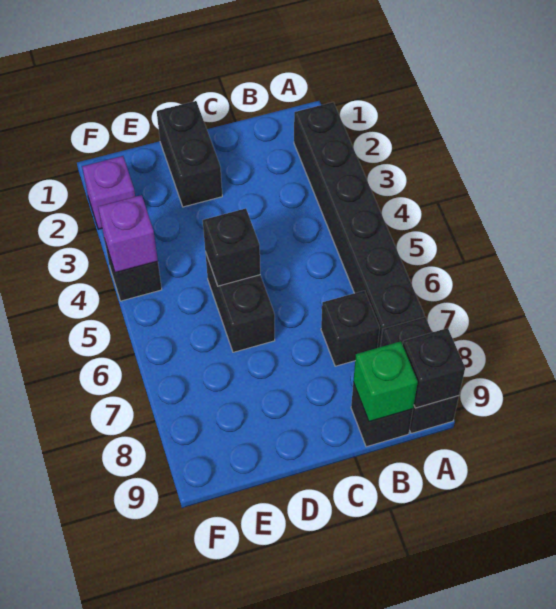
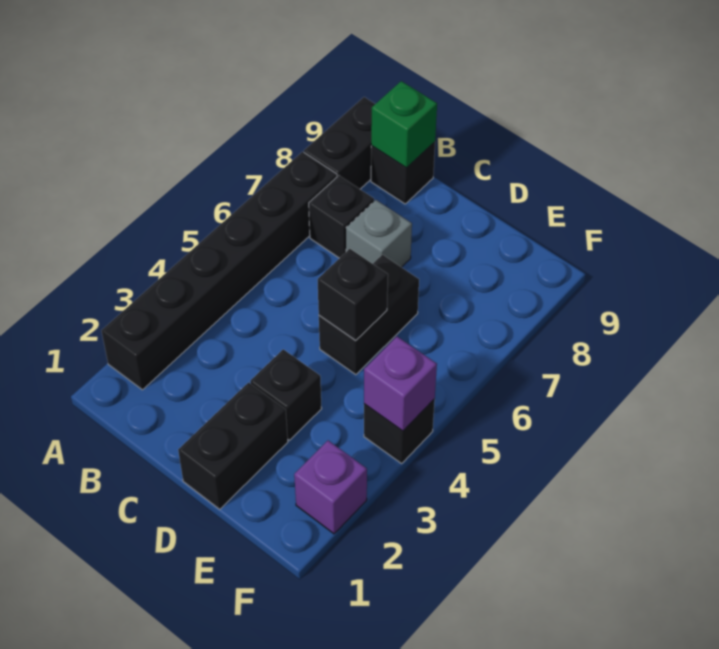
black brick A9 level 2 -> black brick D3 level 1
none -> grey brick C7 level 1

